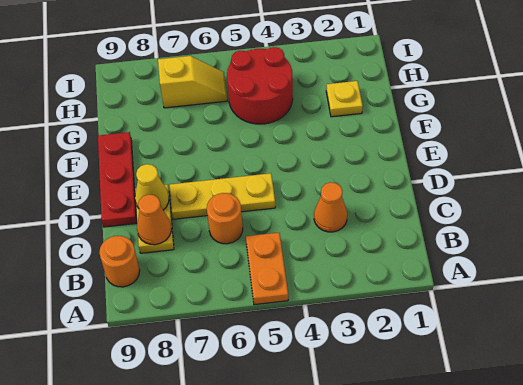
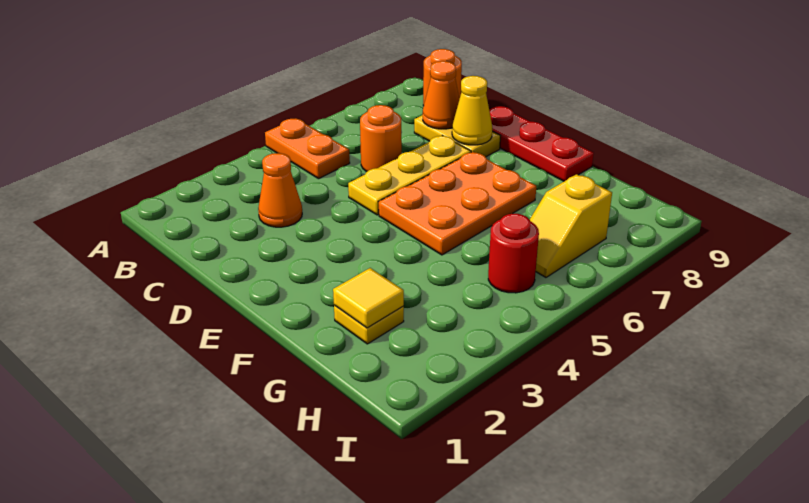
none -> orange plate E5:F7 level 1
none -> yellow tile G2 level 2
red round brick G4:H5 level 1 -> red round brick H5 level 1

